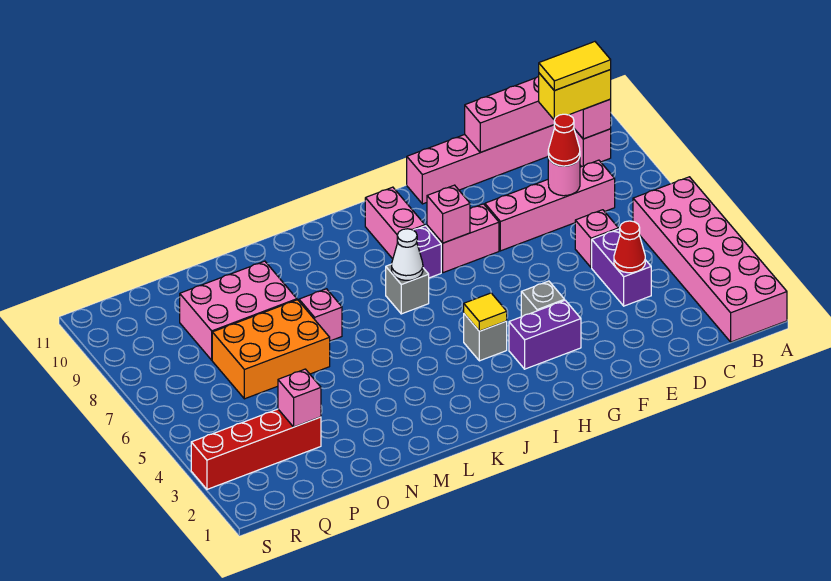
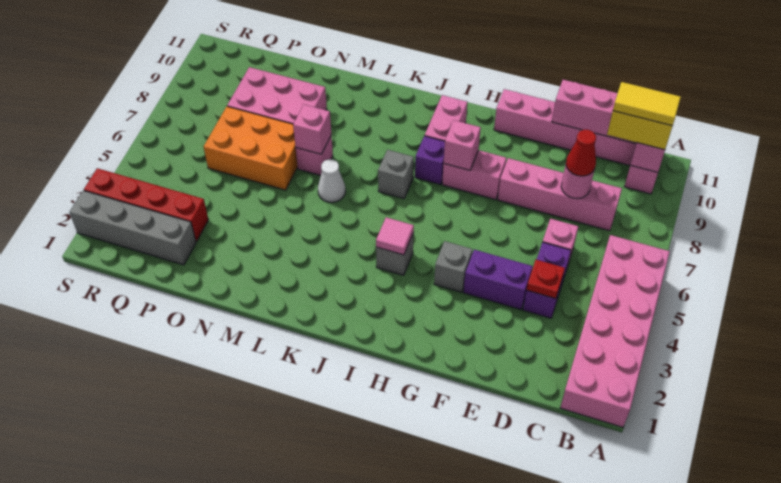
red cone D4 level 2 -> red plate D4 level 2
purple brick G3:H3 level 1 -> purple brick E4:F4 level 1
yellow tile I4 level 2 -> pink tile I4 level 2
white cone J7 level 2 -> white cone L6 level 1
none -> grey brick P2:S2 level 1
pink brick P3 level 2 -> pink brick M7 level 2

